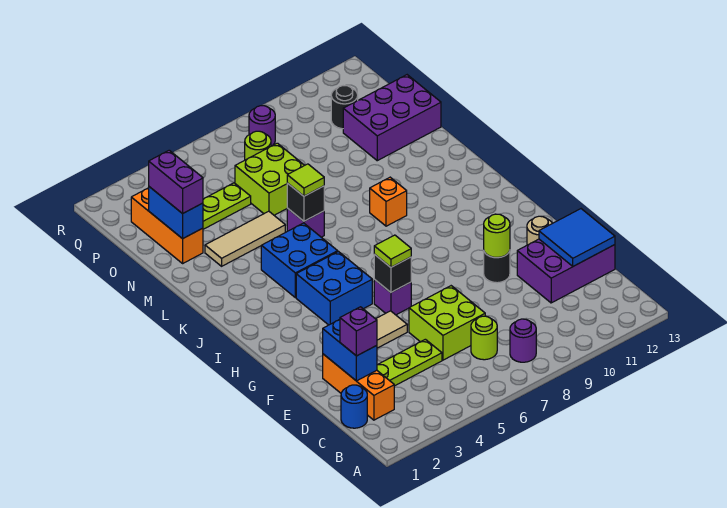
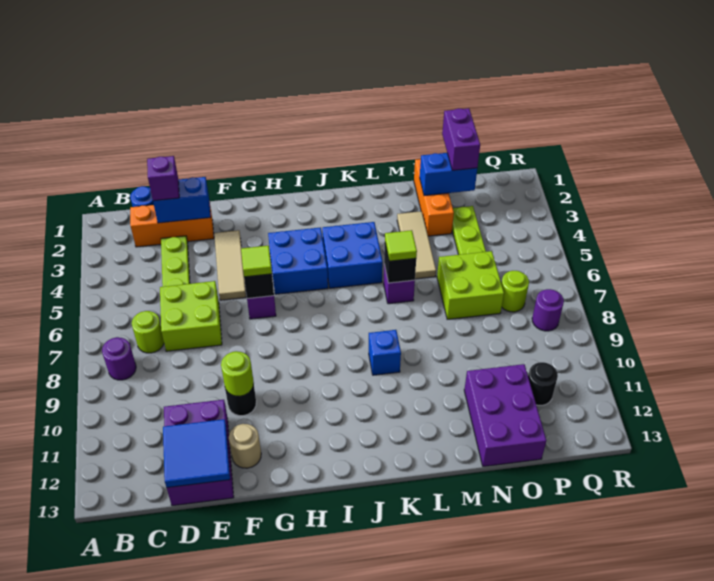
orange brick K9 level 1 -> blue brick K9 level 1
orange brick N2:P2 level 1 -> orange brick N1:N3 level 1
purple brick N2:O2 level 3 -> purple brick O1:O2 level 3

